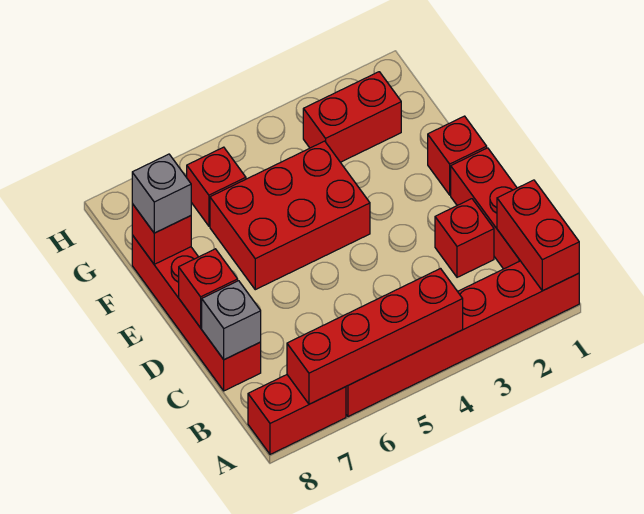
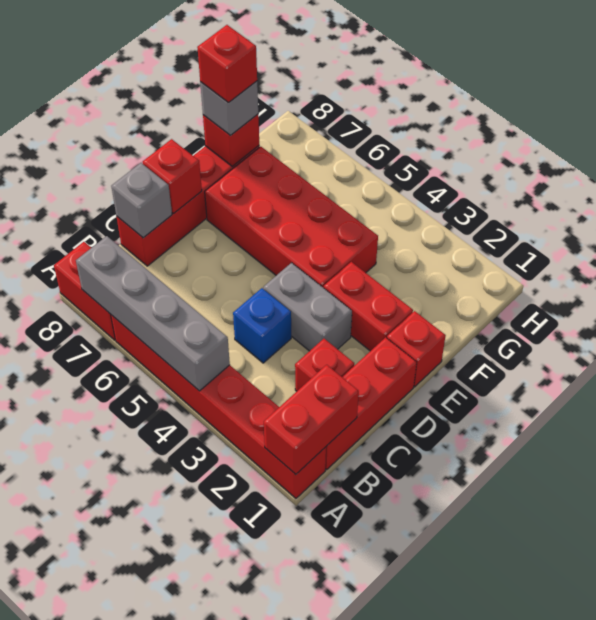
red brick A4:A7 level 2 -> grey brick A4:A7 level 2
none -> blue brick C4 level 1
none -> grey brick D3:D4 level 1
red brick E4:F6 level 1 -> red brick E4:F7 level 1
red brick G2:G3 level 1 -> red brick E2:E3 level 1
red brick G6 level 1 -> red brick F8 level 4

